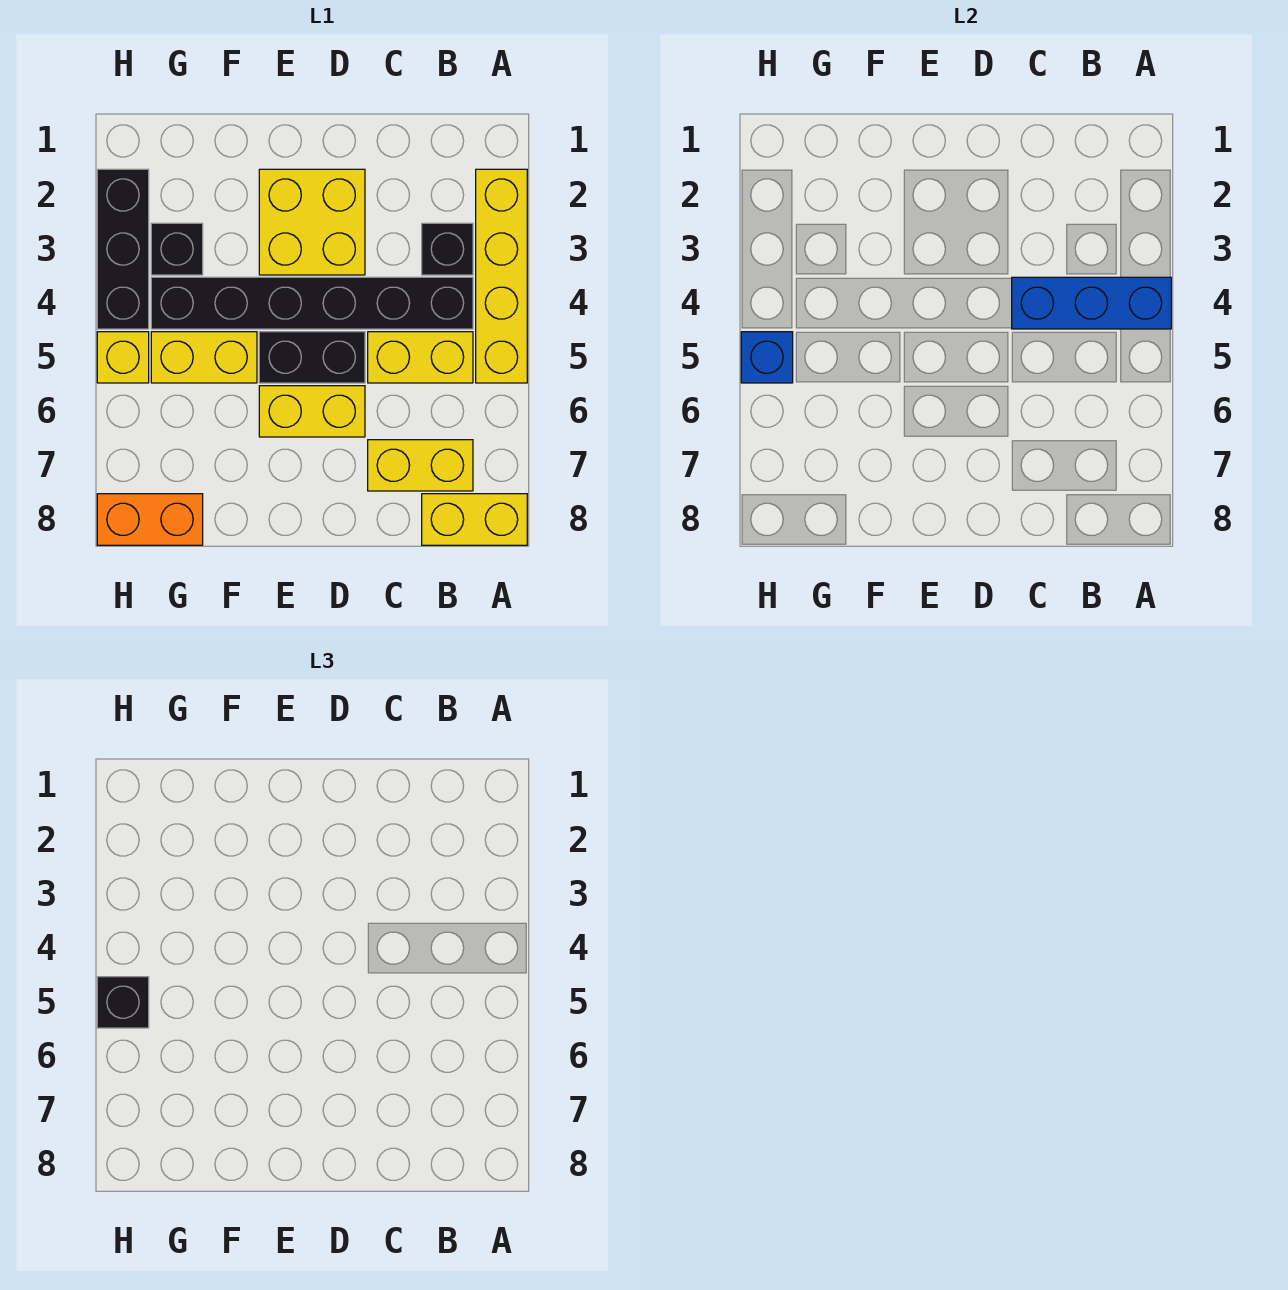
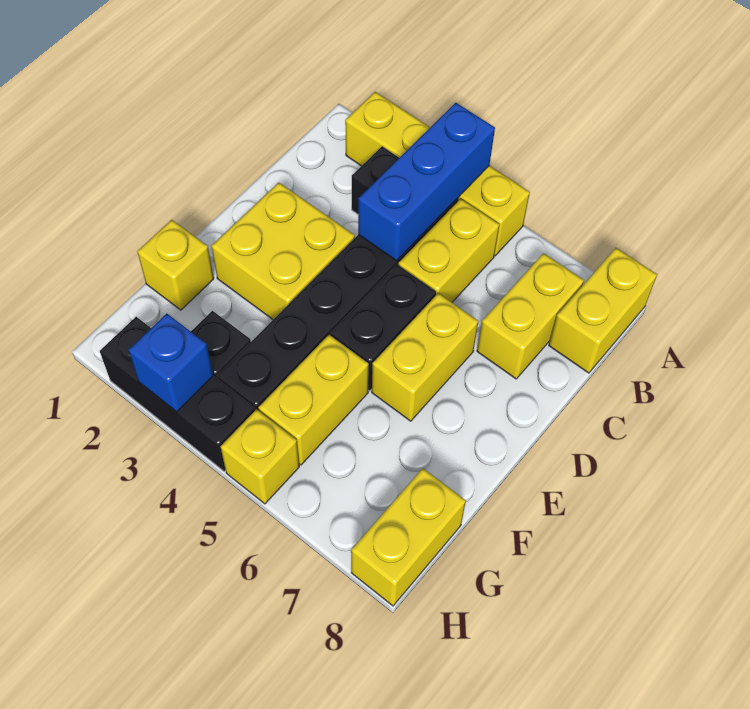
none -> yellow brick F1 level 1
orange brick G8:H8 level 1 -> yellow brick G8:H8 level 1
blue brick H5 level 2 -> blue brick H3 level 2
black brick H5 level 3 -> none

